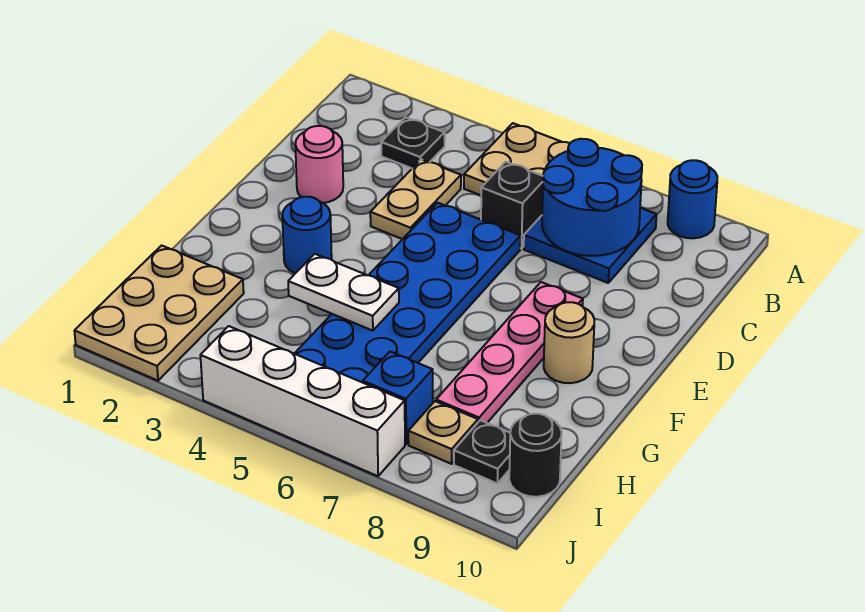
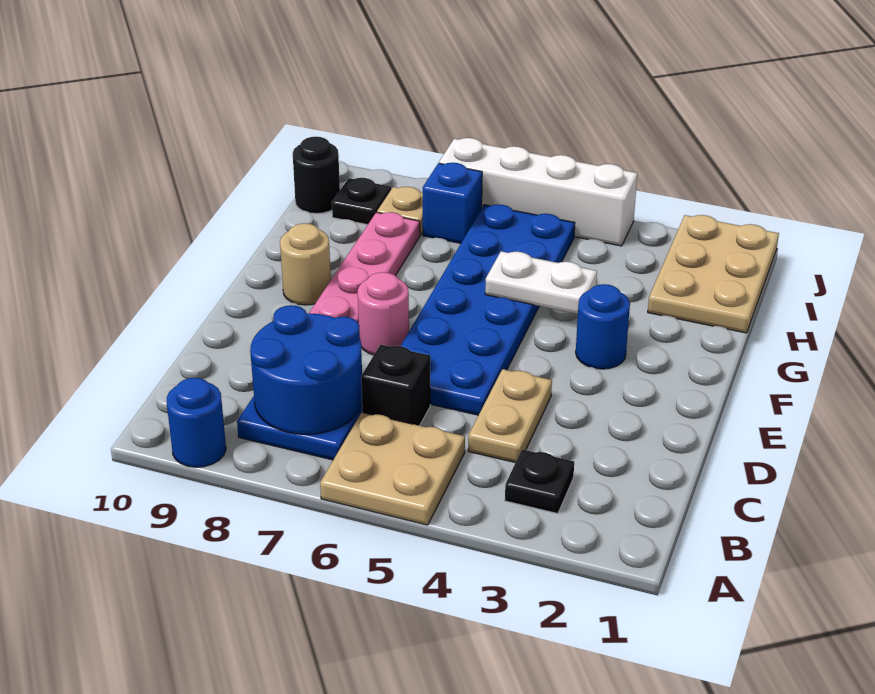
pink round brick D2 level 1 -> pink round brick E7 level 1

